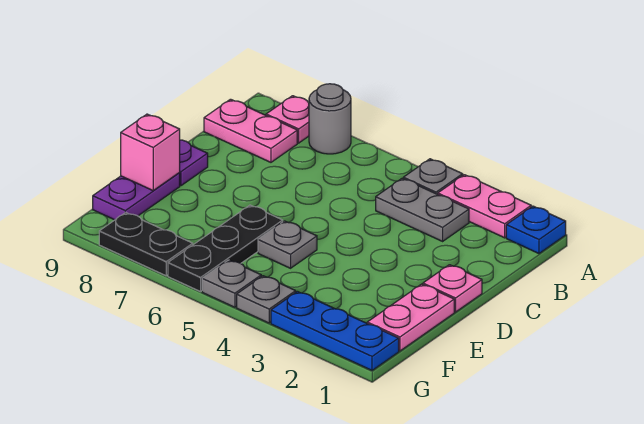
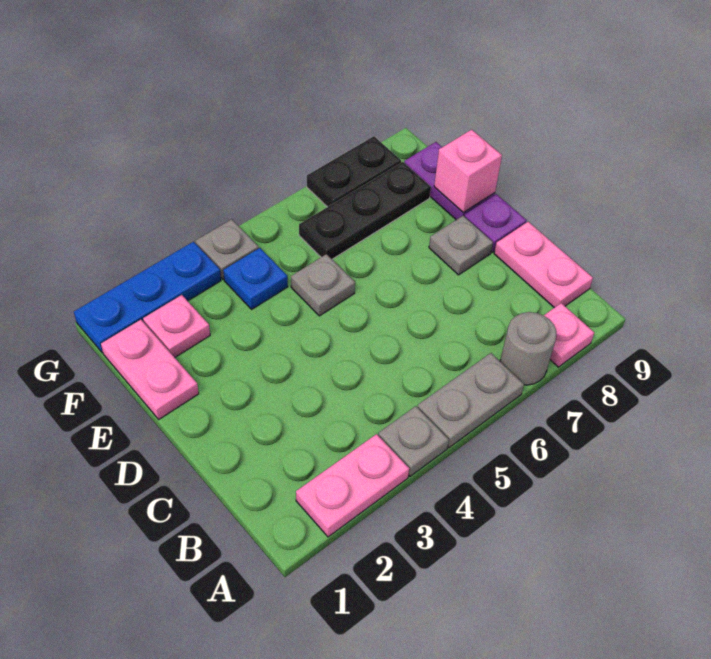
blue plate A1 level 1 -> blue plate F4 level 1
grey plate B3:B4 level 1 -> grey plate A5:A6 level 1
pink plate B8:B9 level 1 -> pink plate B9:C9 level 1
pink plate D1 level 1 -> pink plate F2 level 1
black plate E6:G6 level 1 -> black plate F6:F8 level 1
grey plate G5 level 1 -> grey plate D8 level 1

